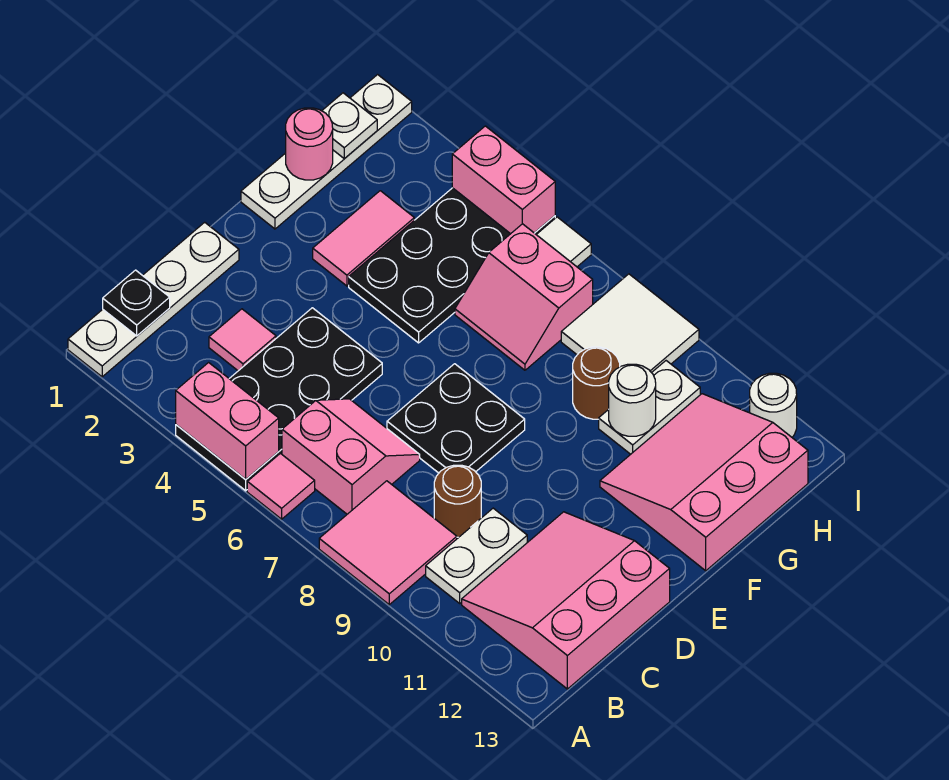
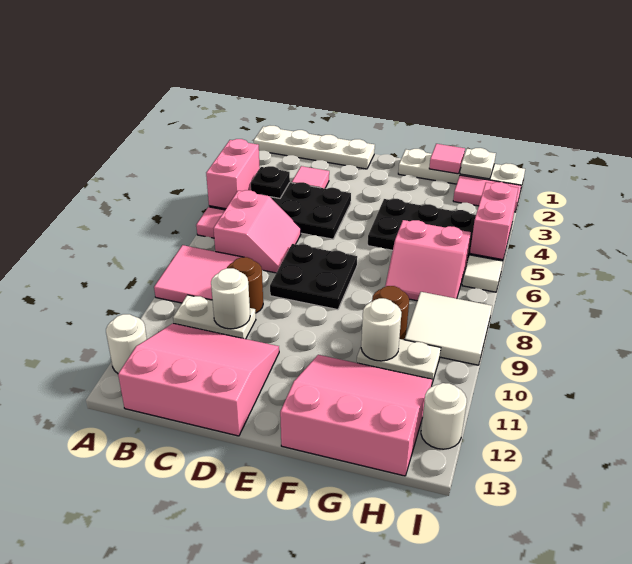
none -> white round brick A12 level 1
black plate B1 level 2 -> black plate B4 level 2
none -> white round brick C10 level 2
pink tile F3:G3 level 1 -> pink tile H2:I2 level 1
pink round brick G1 level 2 -> pink tile G1 level 2
pink slope G6:H7 level 1 top H -> pink slope G6:H7 level 1 top 6

